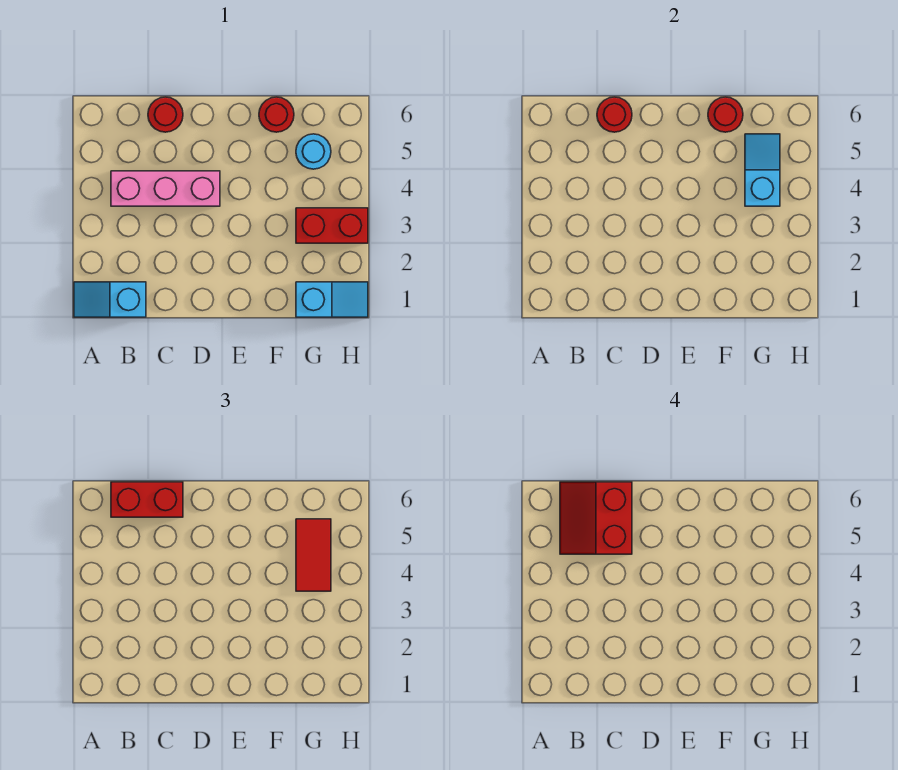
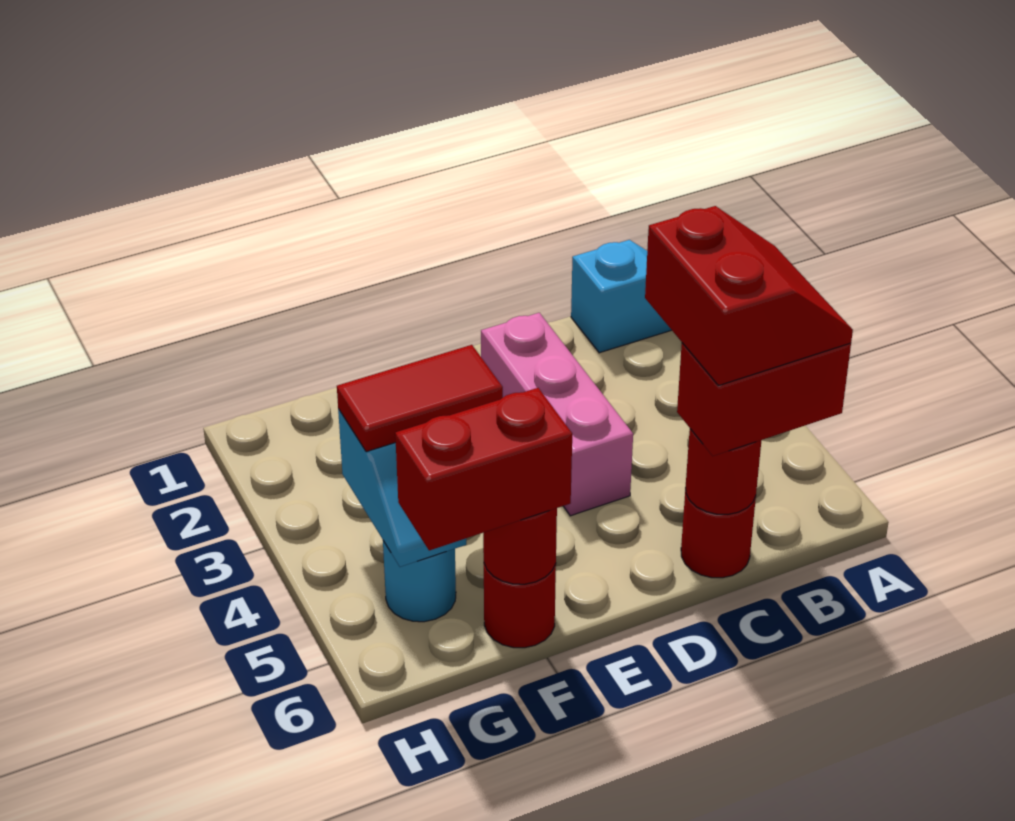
pink brick B4:D4 level 1 -> pink brick D2:D4 level 1
cyan slope G1:H1 level 1 top G -> none
red brick G3:H3 level 1 -> red brick F6:G6 level 3
red tile G4:G5 level 3 -> red tile F4:G4 level 3

